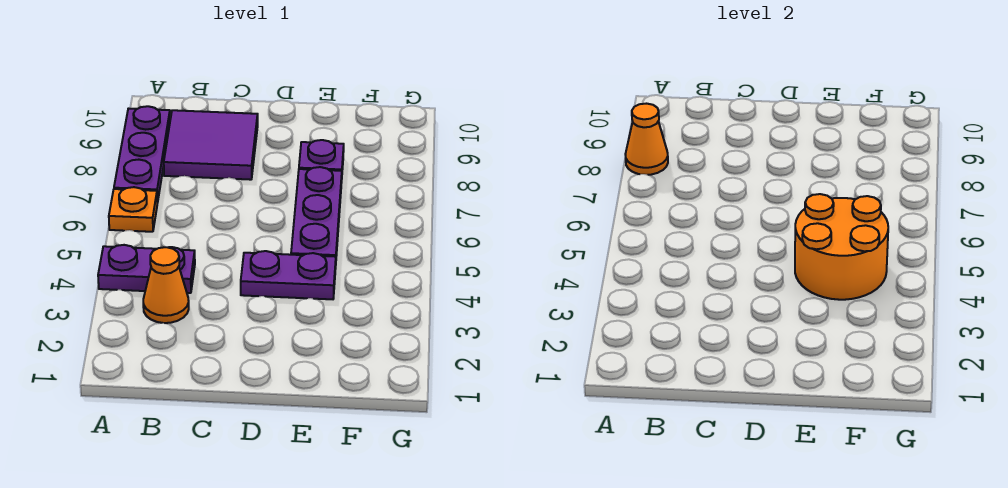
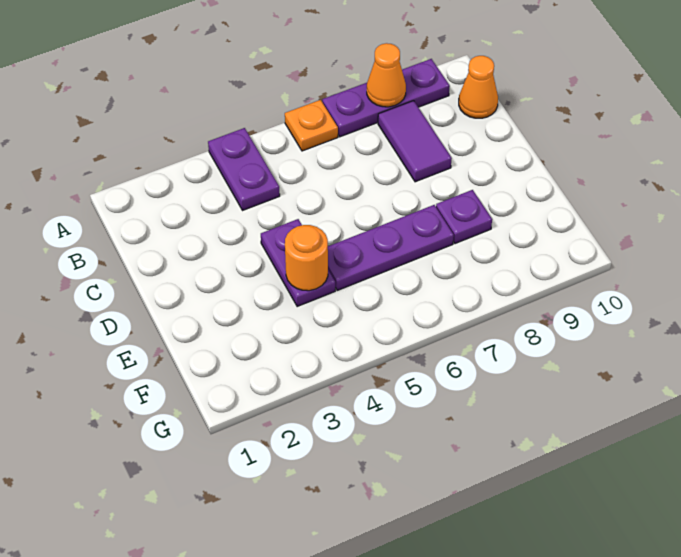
orange cone B3 level 1 -> orange cone B10 level 1
purple tile B8:C9 level 1 -> purple tile B8:C8 level 1
orange round brick E4:F5 level 2 -> orange round brick E4 level 2

